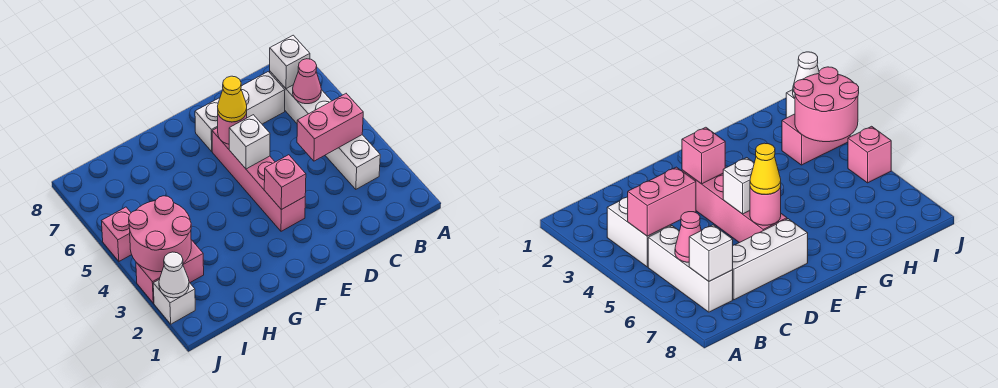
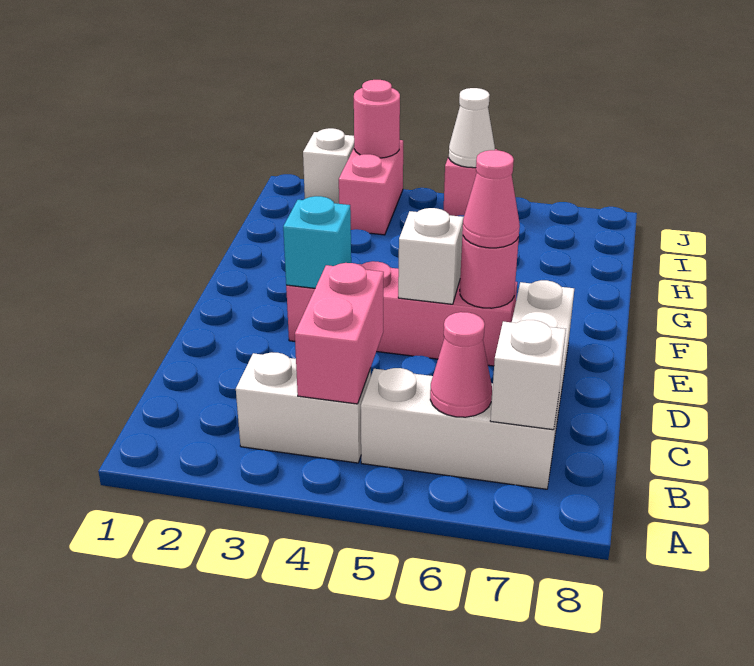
pink brick E3 level 2 -> cyan brick E3 level 2
yellow cone E6 level 3 -> pink cone E6 level 3
pink round brick I3:J4 level 2 -> pink round brick J3 level 2
white cone J2 level 2 -> white cone J5 level 2

